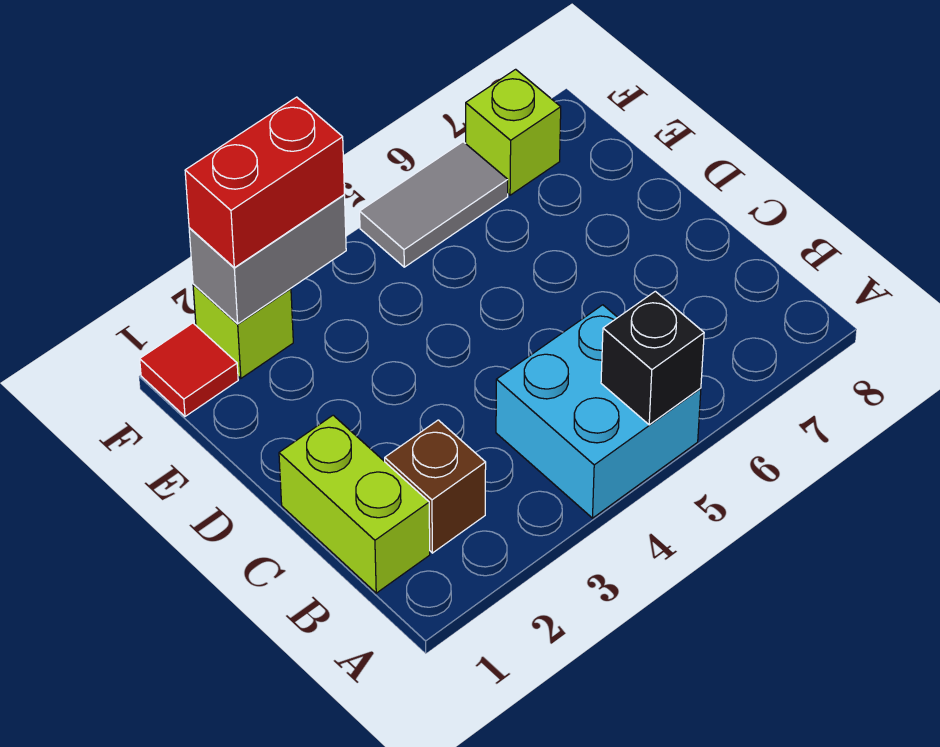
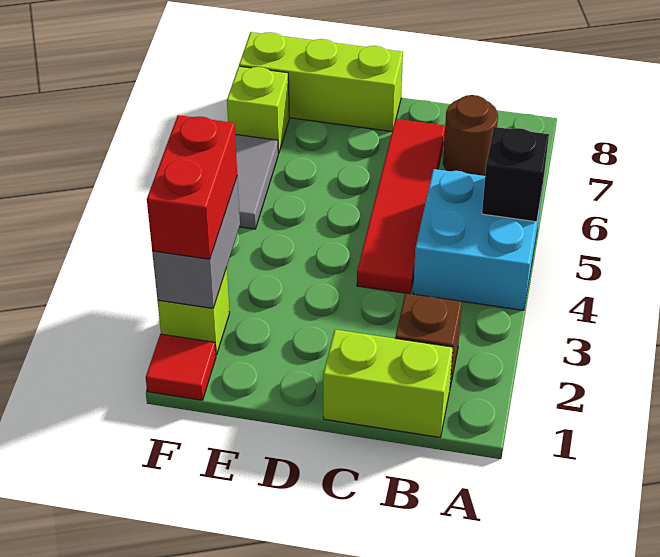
none -> brown round brick B7 level 1
none -> red tile C4:C7 level 1
none -> lime brick D8:F8 level 1

